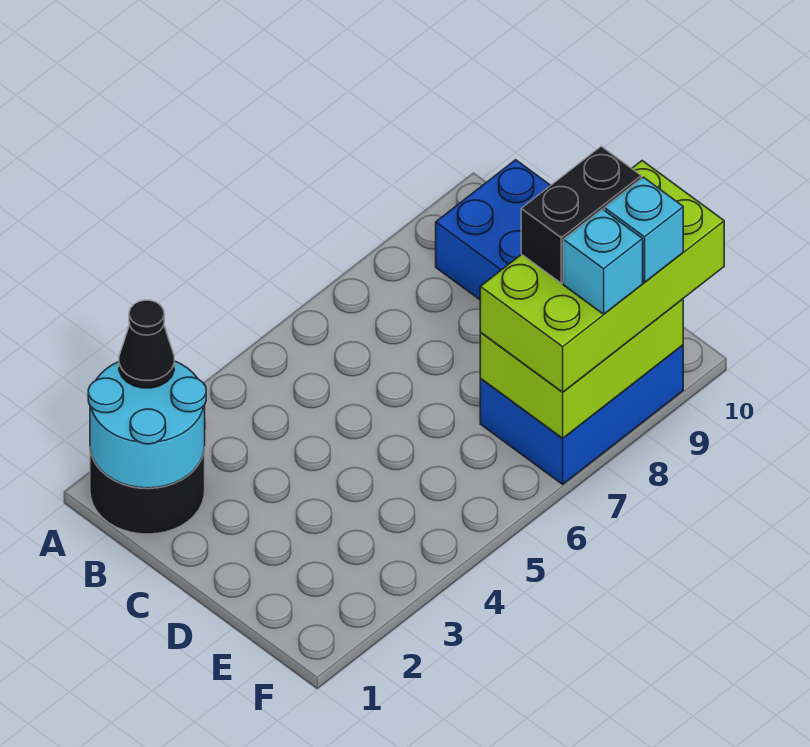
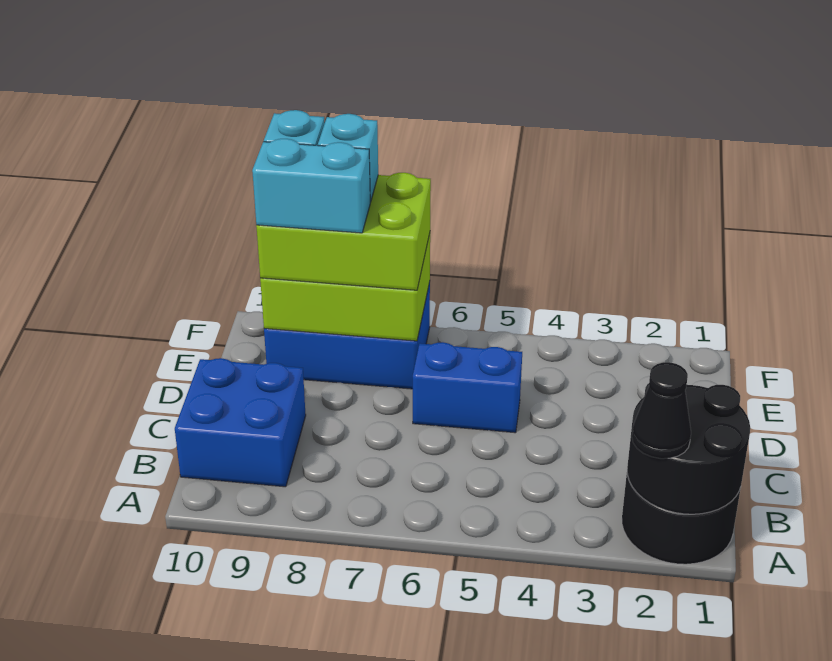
cyan round brick A1:B2 level 2 -> black round brick A1:B2 level 2
none -> blue brick D5:D6 level 1
lime brick E7:F10 level 3 -> lime brick E7:F9 level 3
black brick E8:E9 level 4 -> cyan brick E8:E9 level 4

